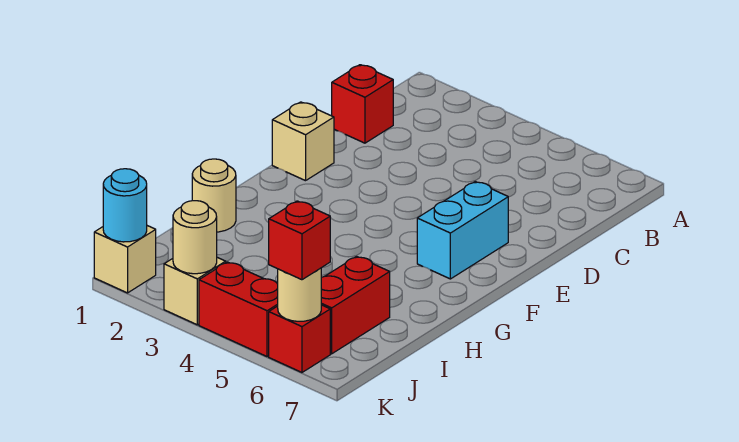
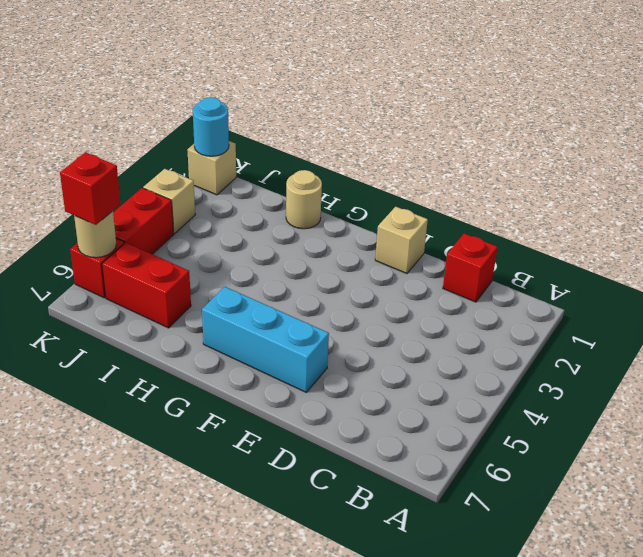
cyan brick E6:F6 level 1 -> cyan brick E6:G6 level 1
tan round brick K3 level 2 -> none

